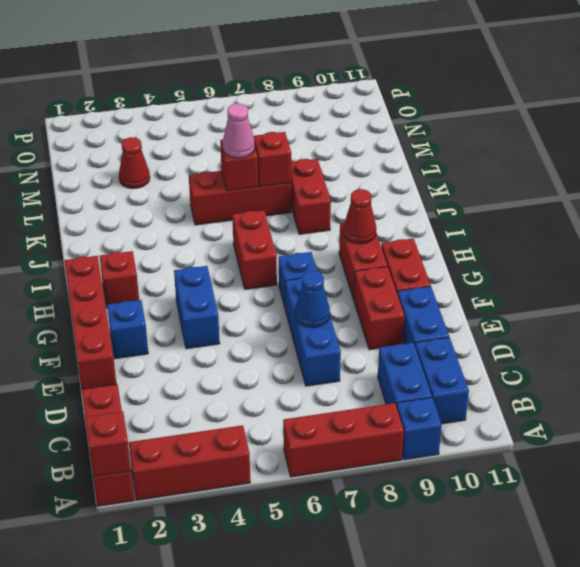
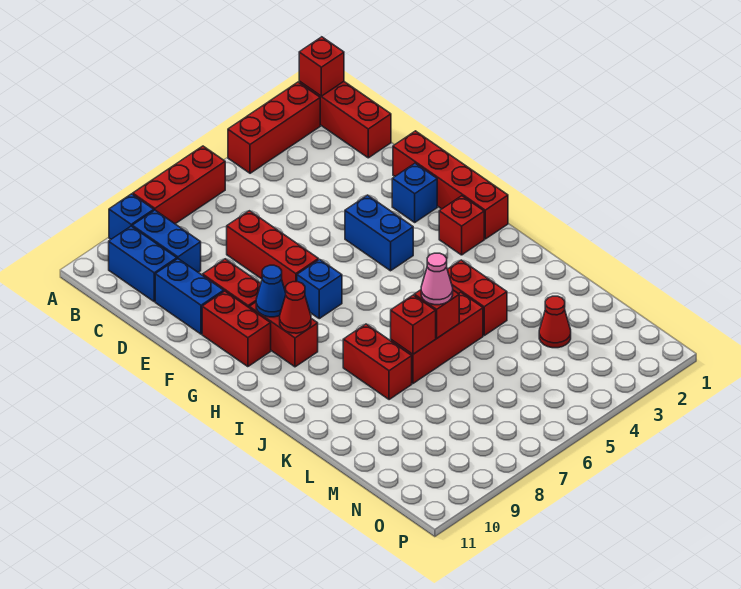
blue brick D7:F7 level 1 -> red brick D7:F7 level 1
blue cone E7 level 2 -> blue cone G9 level 2
red brick H6:I6 level 1 -> red brick J4:K4 level 1

